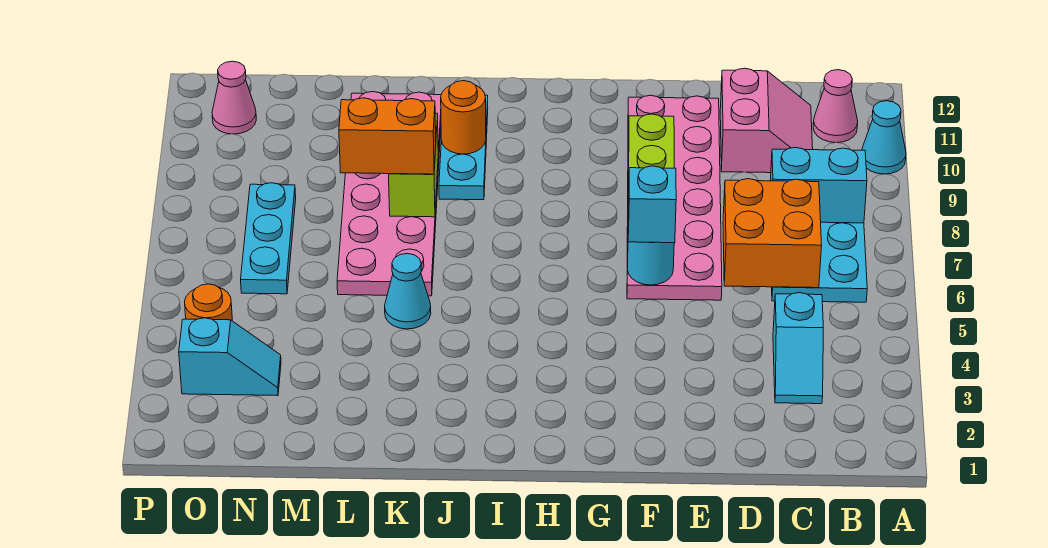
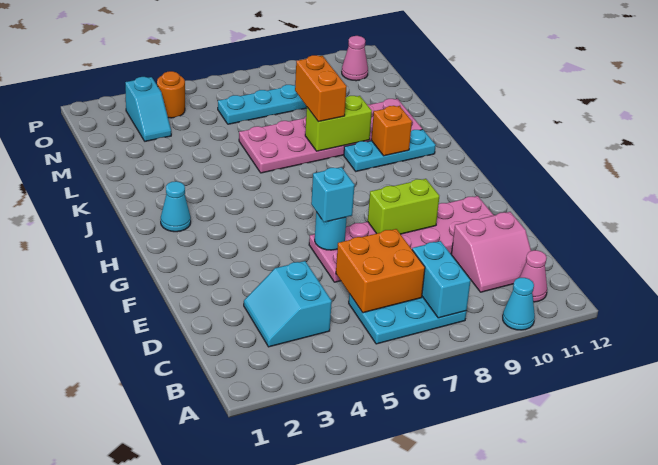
cyan slope C3:C4 level 1 top 4 -> cyan slope C3:D4 level 1 top 4
orange round brick J10 level 2 -> orange brick J10 level 2
cyan cone K5 level 1 -> cyan cone I2 level 1

